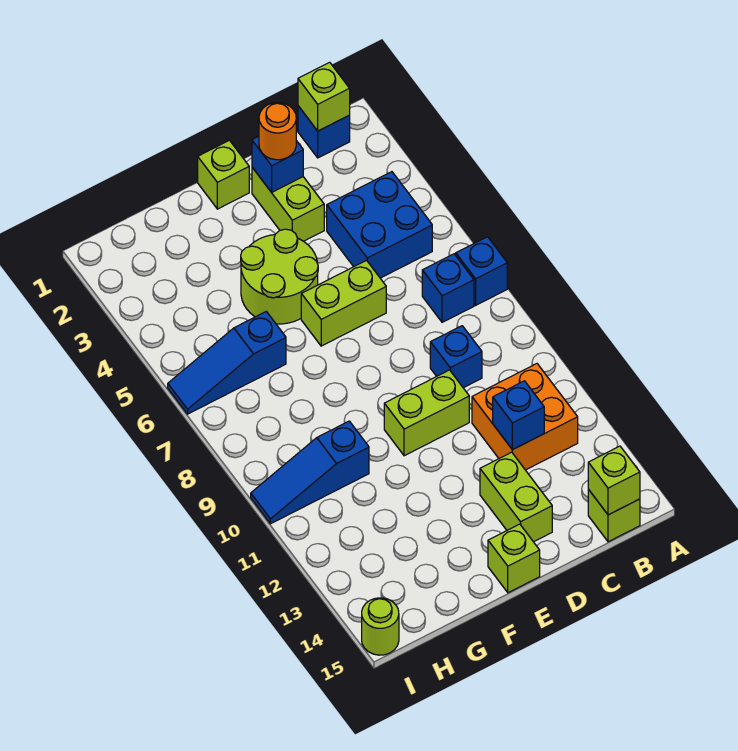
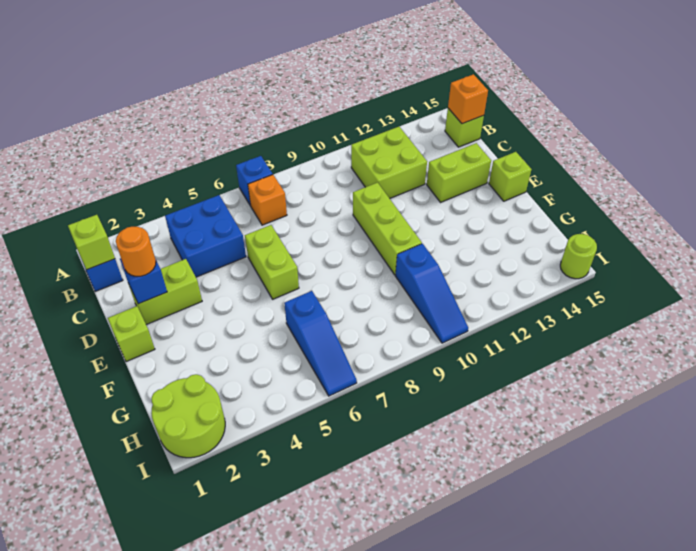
blue brick B7 level 1 -> orange brick B7 level 1
orange brick B11:C12 level 1 -> lime brick B11:C12 level 1
lime brick B15 level 2 -> orange brick B15 level 2
blue brick C9 level 1 -> none
blue brick C12 level 2 -> none
lime brick D10:E10 level 1 -> lime brick D10:F10 level 1
lime round brick E4:F5 level 1 -> lime round brick H1:I2 level 1

